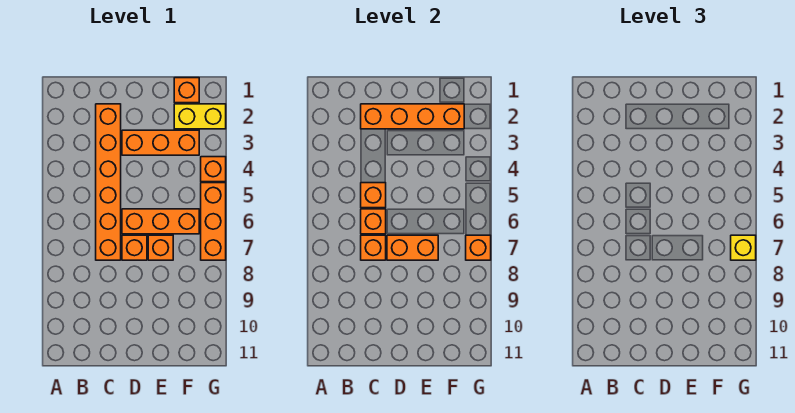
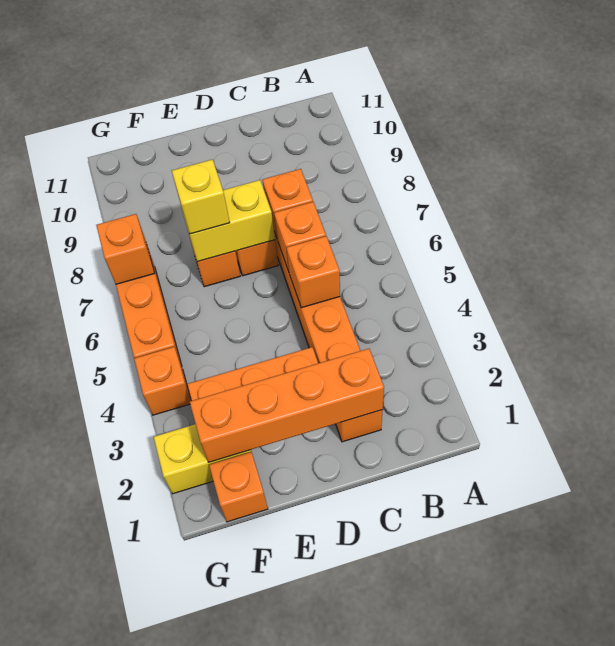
orange brick D6:F6 level 1 -> none
orange brick D7:E7 level 2 -> yellow brick D7:E7 level 2
yellow brick G7 level 3 -> yellow brick E7 level 3

